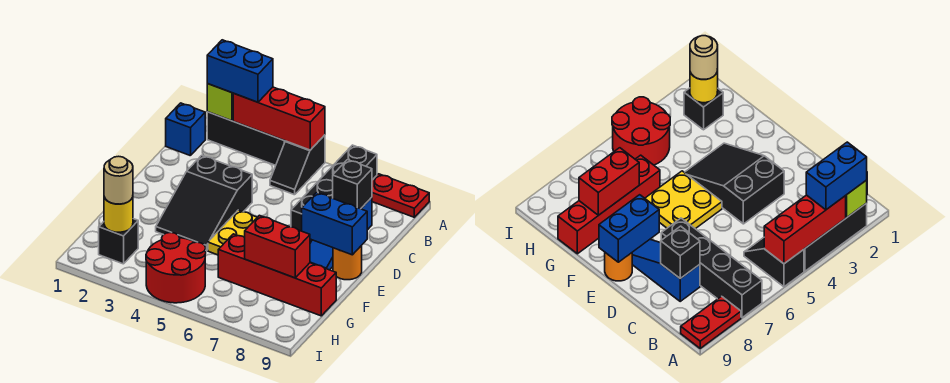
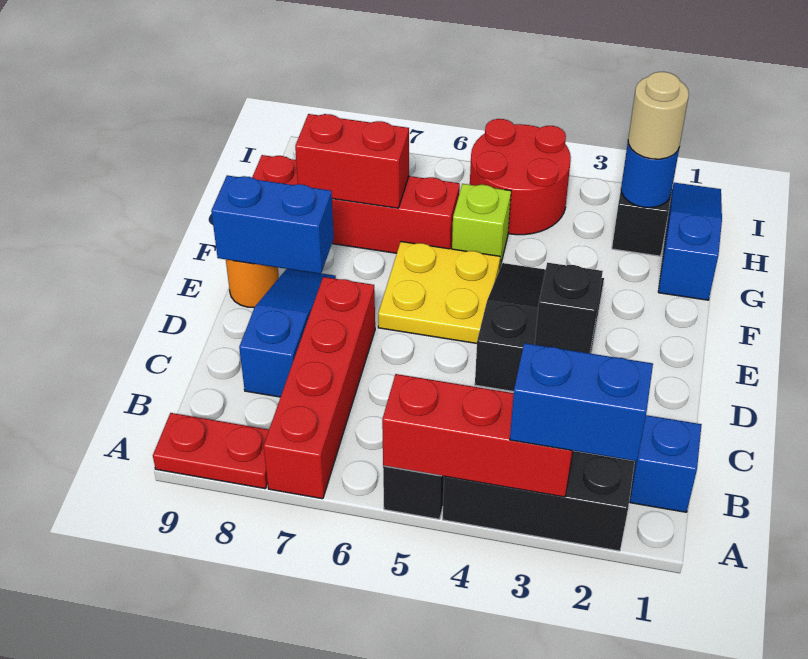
lime brick A2 level 2 -> lime brick G5 level 1
black brick A7:D7 level 1 -> red brick A7:D7 level 1
black brick C8 level 2 -> black brick D3 level 2
none -> blue slope G1:I1 level 1 top G
yellow round brick H2 level 2 -> blue round brick H2 level 2

